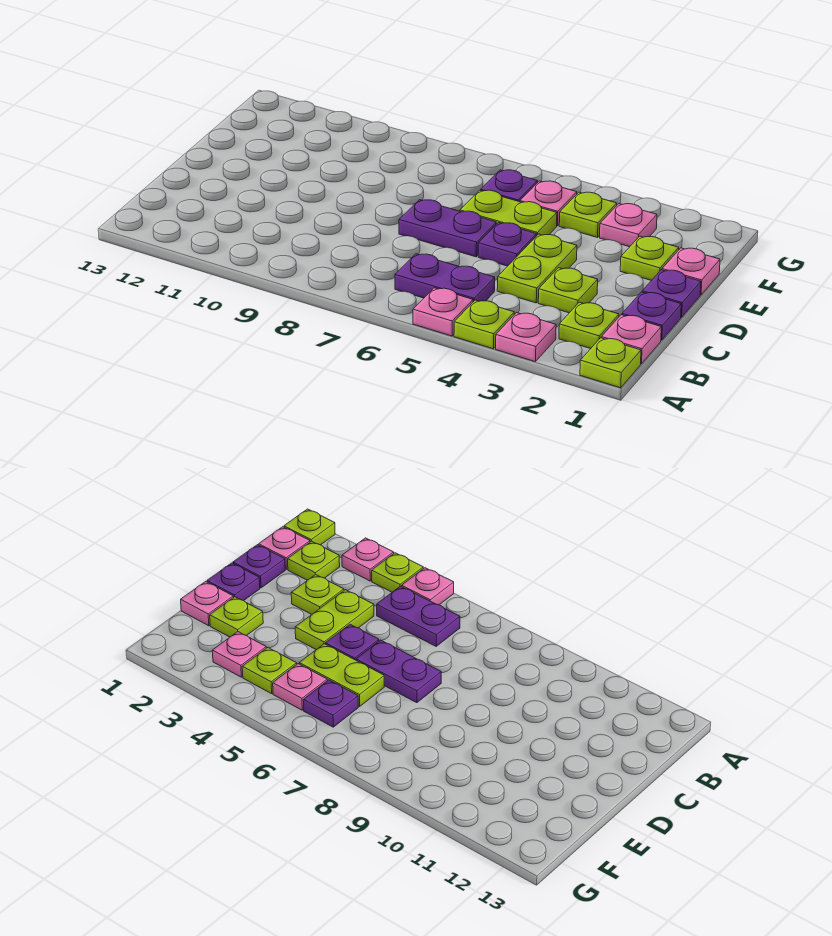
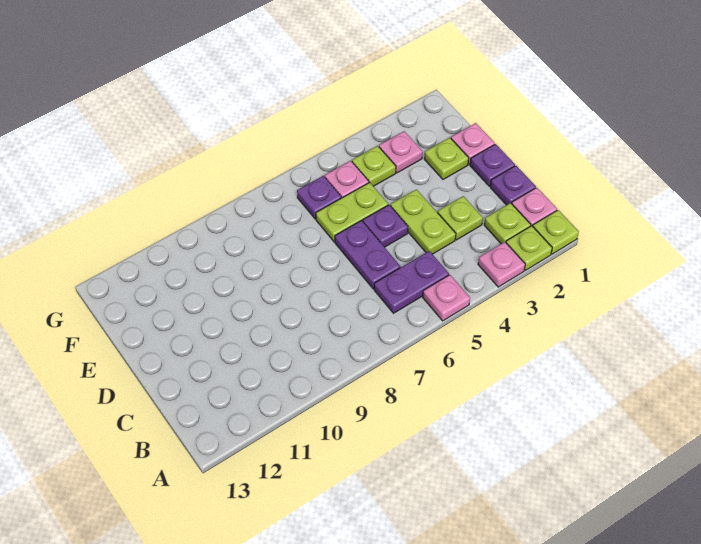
lime plate A4 level 1 -> lime plate A2 level 1
purple plate D6:D7 level 1 -> purple plate C6:D6 level 1

